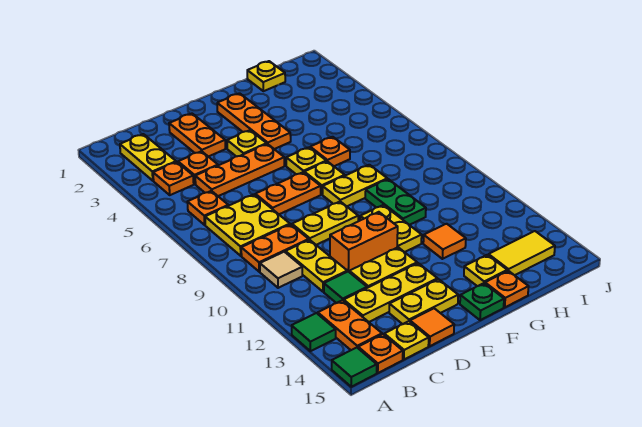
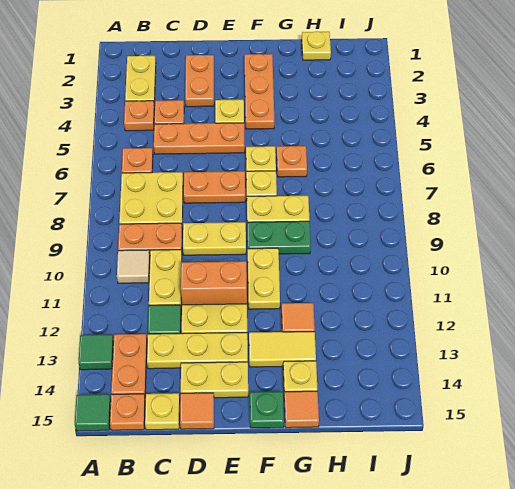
green plate G9:G10 level 1 -> green plate F9:G9 level 1
orange plate G15 level 1 -> orange tile G15 level 1
yellow tile H14:I14 level 1 -> yellow tile F13:G13 level 1

